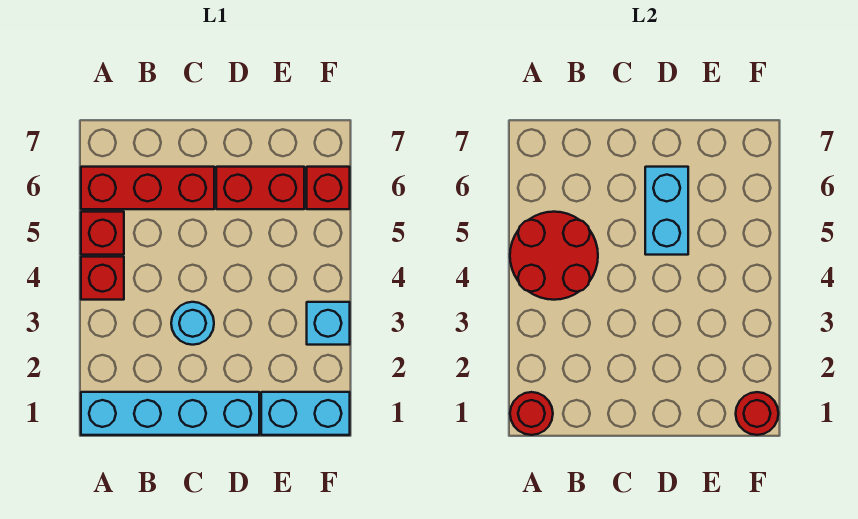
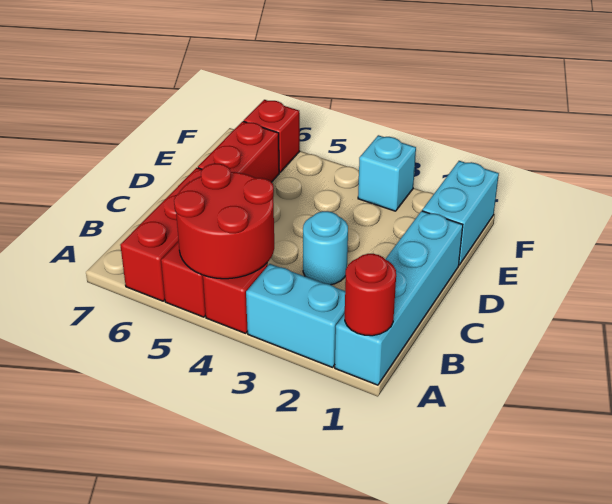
cyan brick D5:D6 level 2 -> cyan brick A2:A3 level 1
red round brick F1 level 2 -> none

